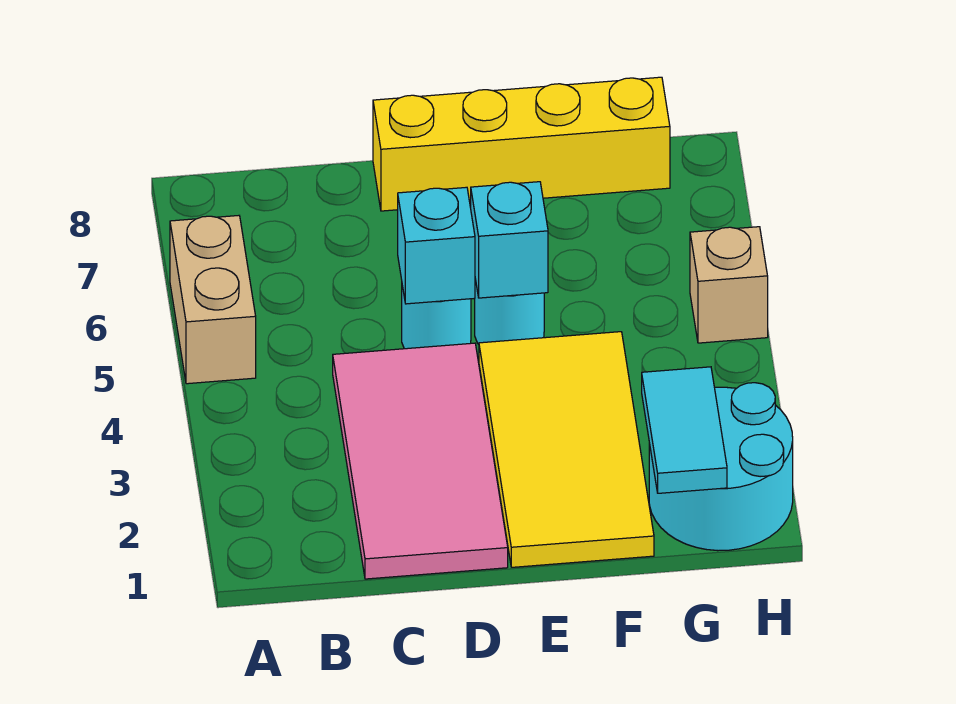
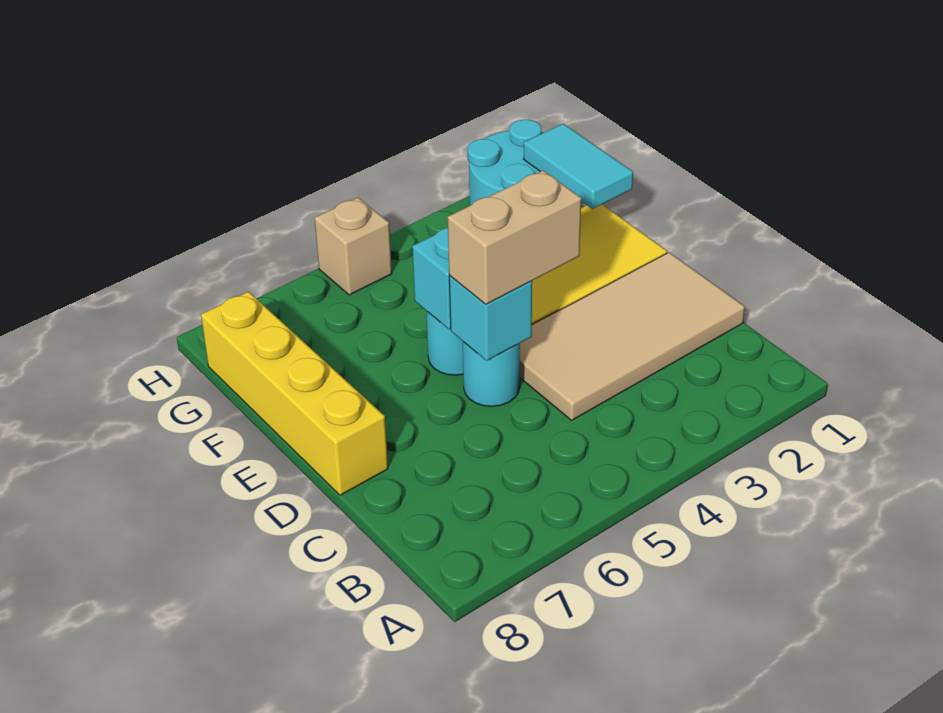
tan brick A5:A6 level 1 -> tan brick D4:D5 level 3
pink tile C1:D4 level 1 -> tan tile C1:D4 level 1
cyan tile G1:G2 level 2 -> cyan tile F1:G1 level 2

